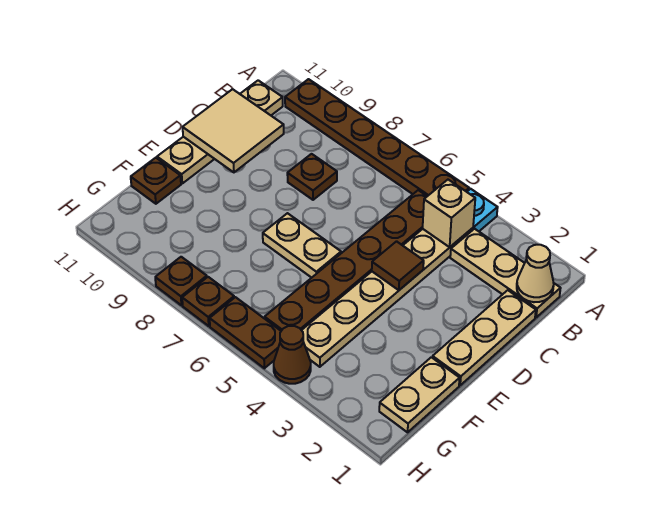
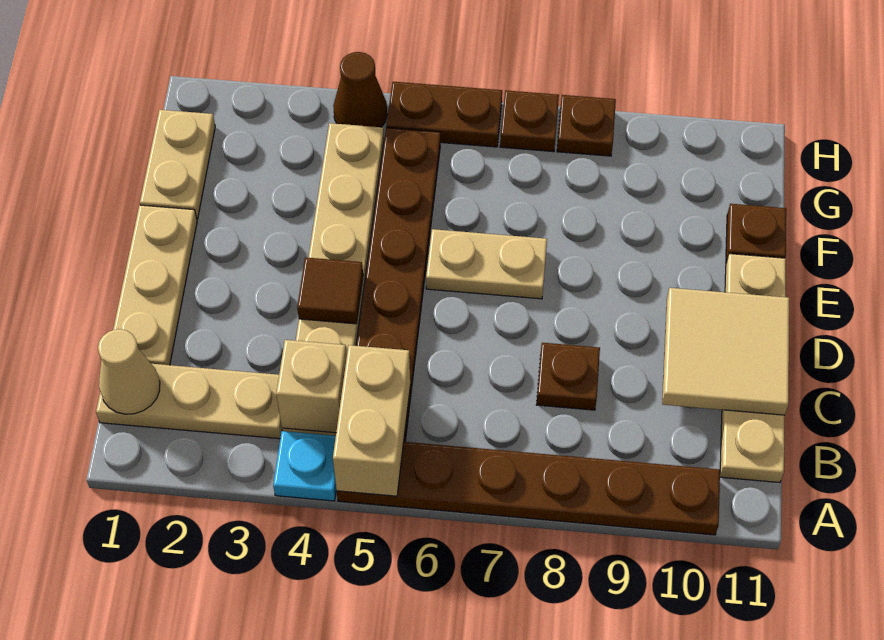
none -> tan brick A5:B5 level 2

